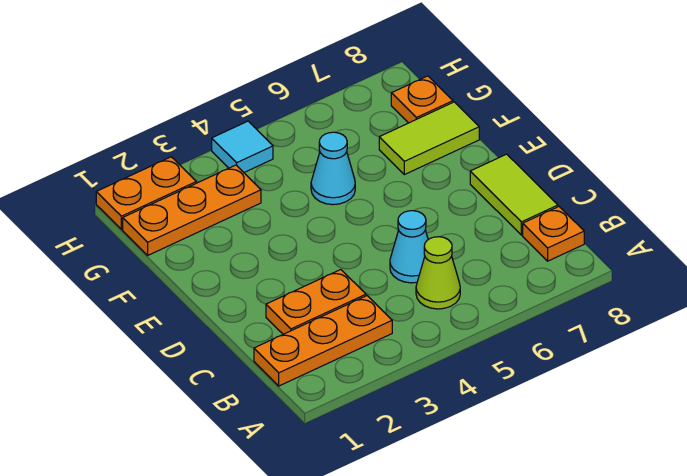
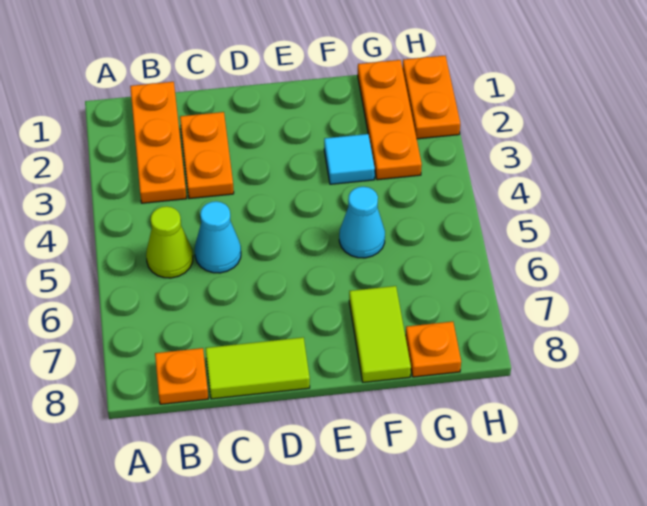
cyan tile H4 level 1 -> cyan tile F3 level 1

